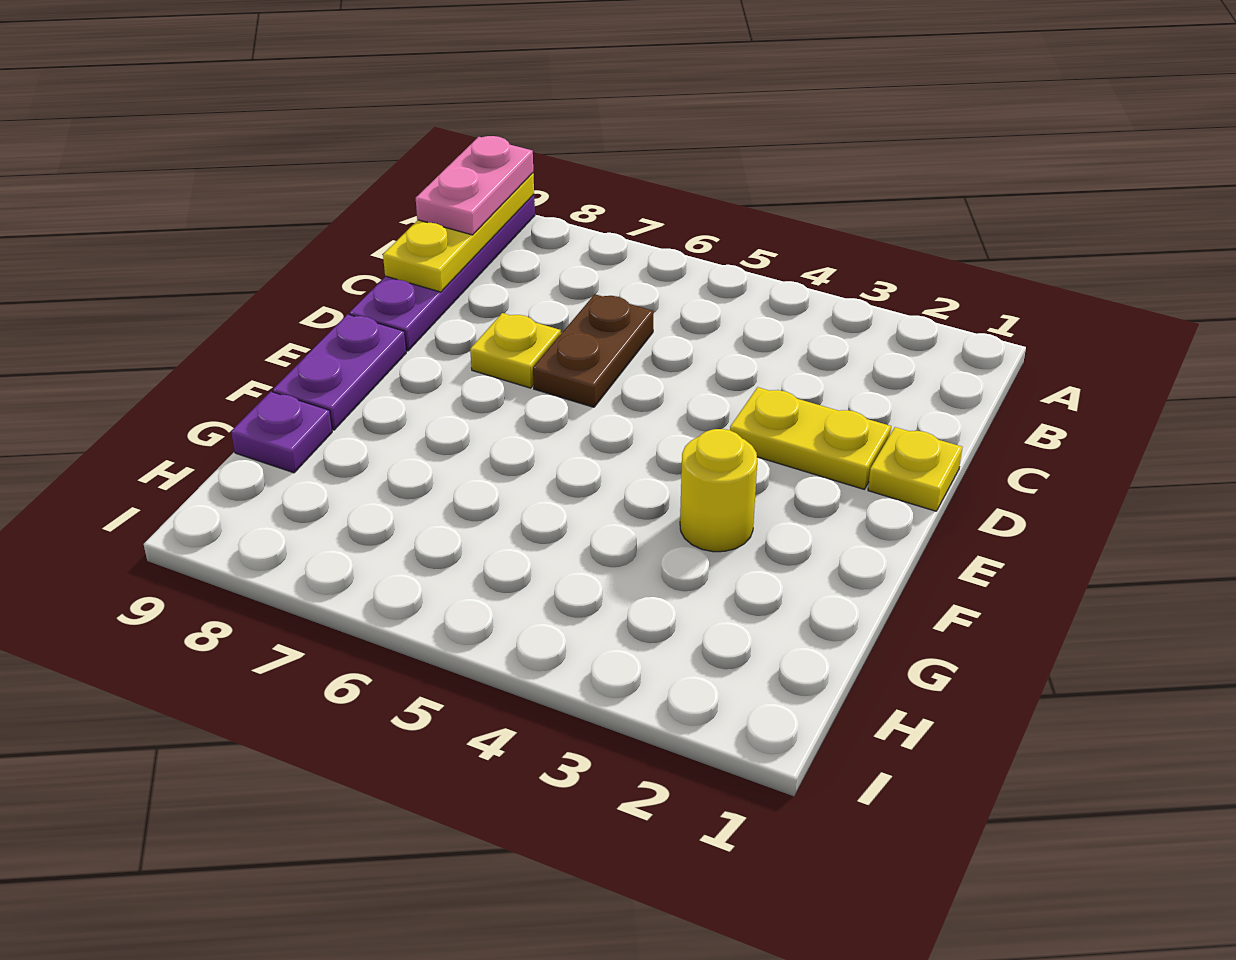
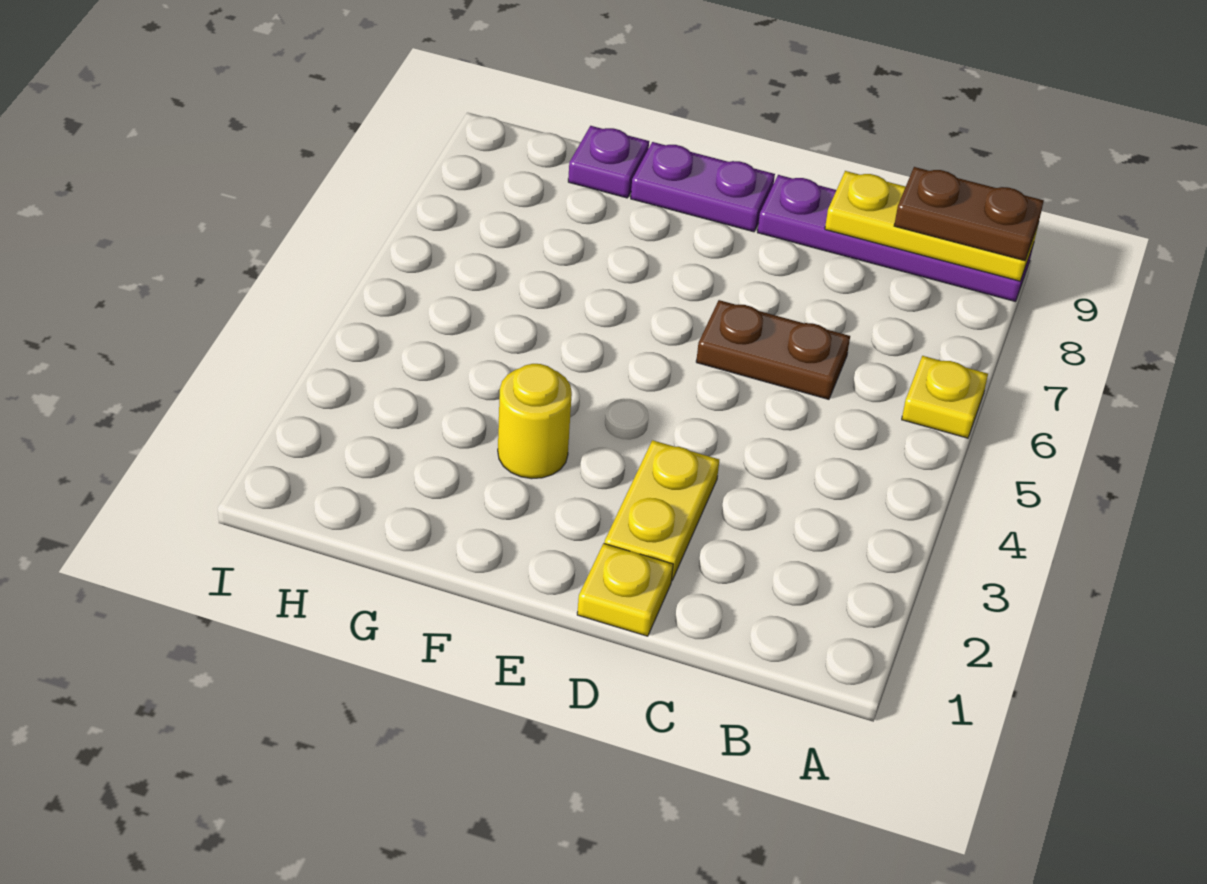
pink plate A9:B9 level 3 -> brown plate A9:B9 level 3
yellow plate D7 level 1 -> yellow plate A6 level 1

